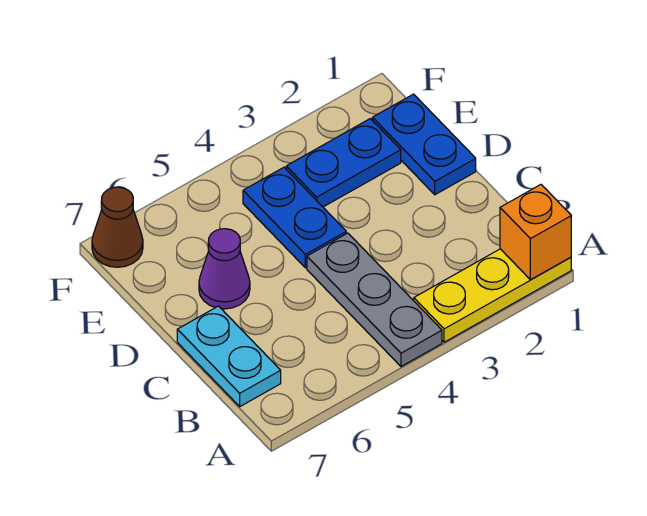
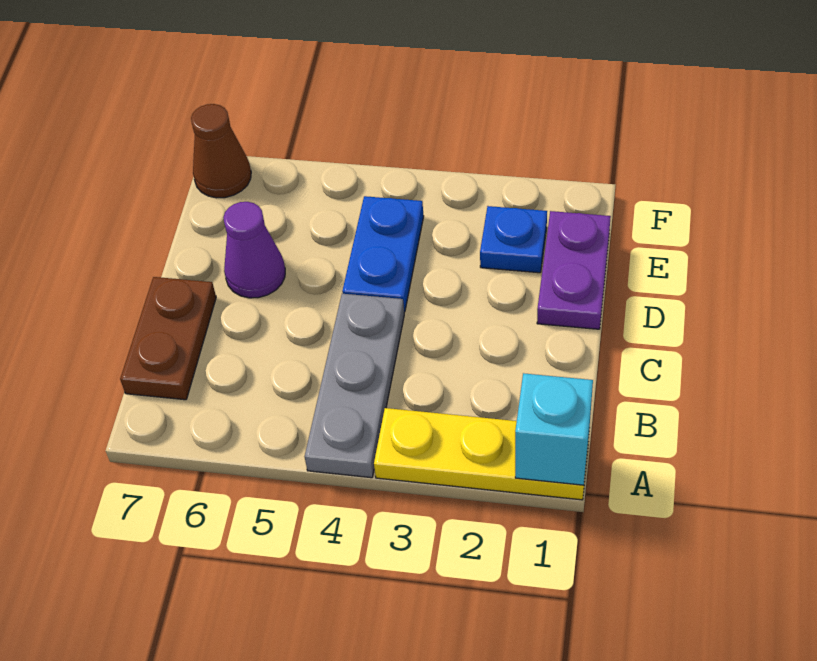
orange brick A1 level 2 -> cyan brick A1 level 2
cyan plate B7:C7 level 1 -> brown plate B7:C7 level 1
blue plate D1:E1 level 1 -> purple plate D1:E1 level 1
blue plate E2:E3 level 1 -> blue plate E2 level 1

